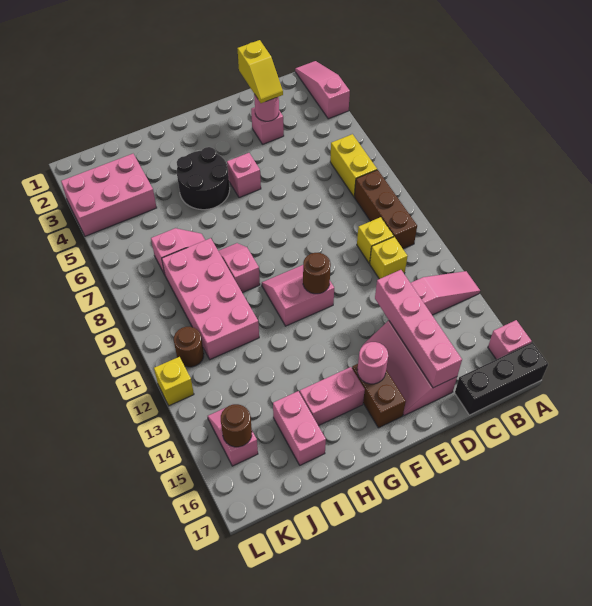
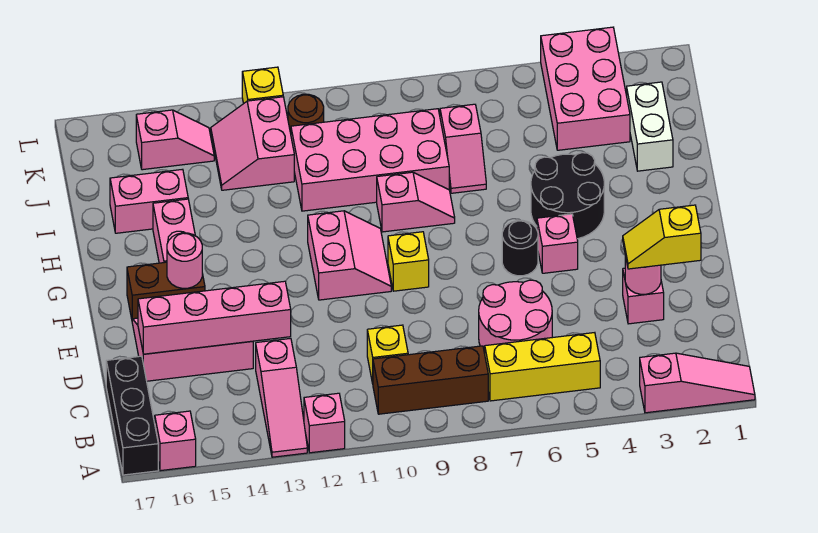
none -> pink brick A12 level 1
yellow brick B6:B7 level 1 -> yellow brick B5:B7 level 1
none -> pink round brick C6:D7 level 1
yellow brick C11 level 1 -> yellow brick F9 level 1
none -> black round brick F6 level 1
brown round brick F11 level 2 -> none
none -> white brick I2:J2 level 1
none -> pink slope J12:K13 level 1 top 12
brown round brick K15 level 2 -> none

